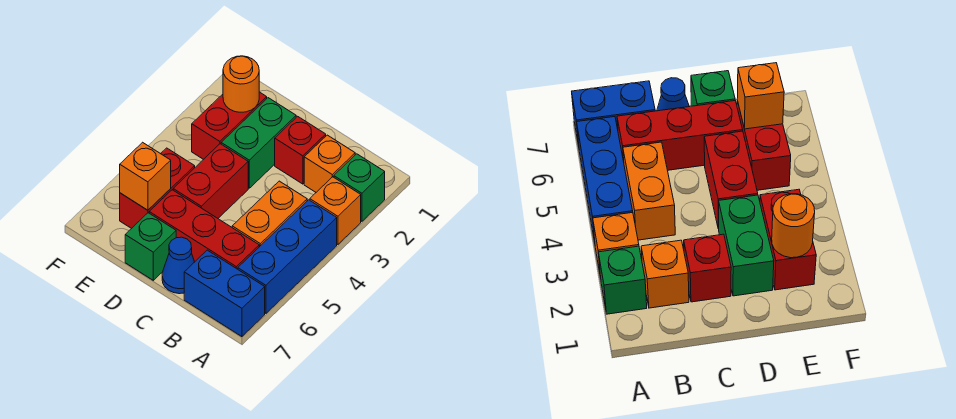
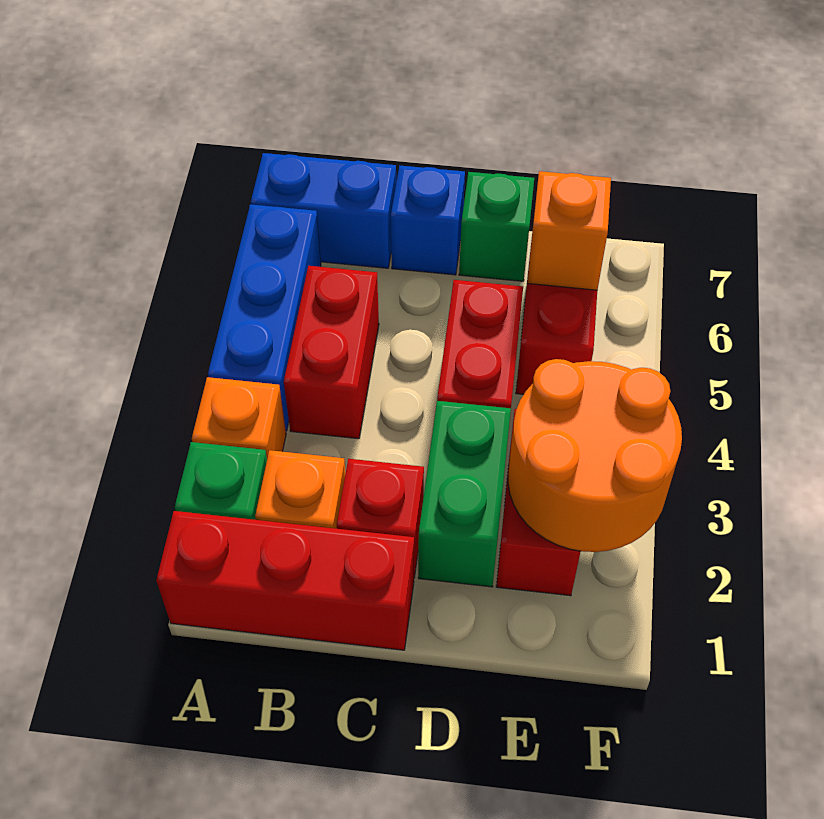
orange brick B4:B5 level 1 -> red brick B4:B5 level 1
red brick B6:D6 level 1 -> red brick A1:C1 level 1
blue cone C7 level 1 -> blue brick C7 level 1
orange round brick E2 level 2 -> orange round brick E2:F3 level 2

